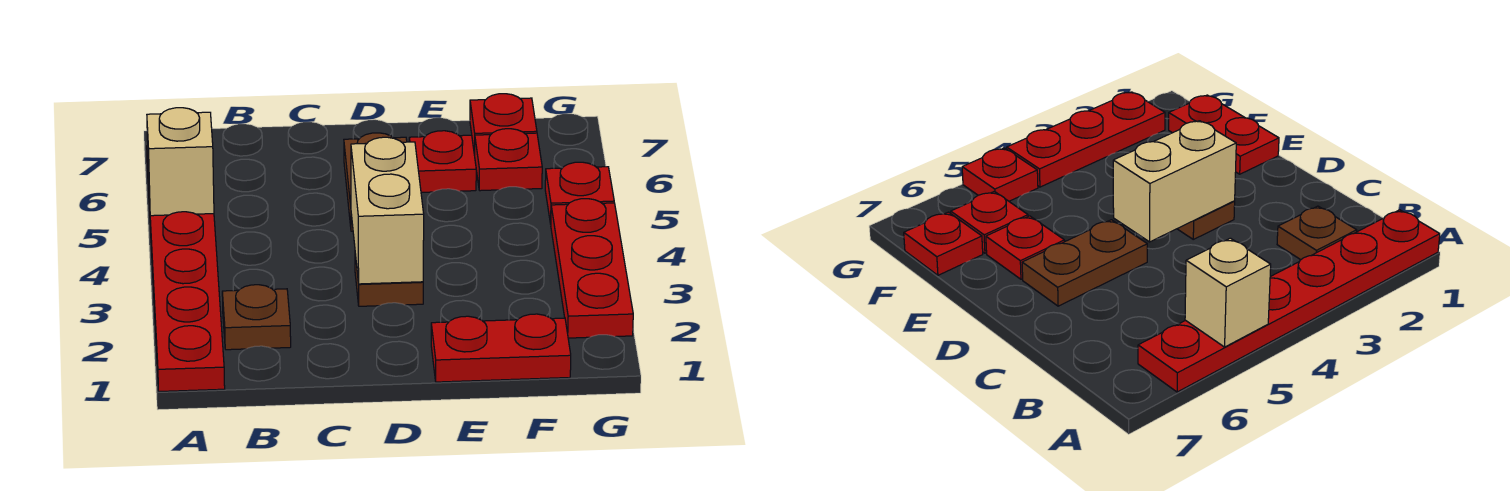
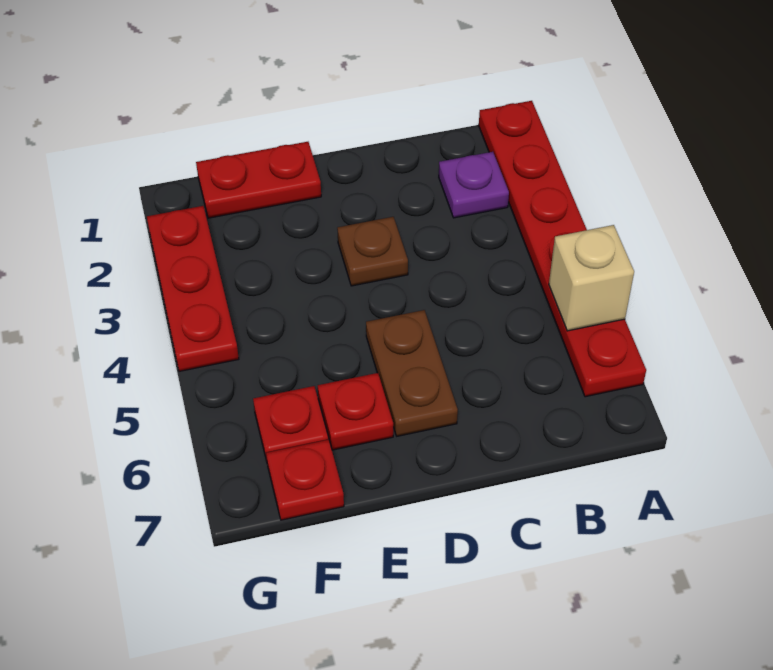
brown plate B2 level 1 -> purple plate B2 level 1
tan brick D3:D4 level 2 -> none
red plate G5 level 1 -> none

